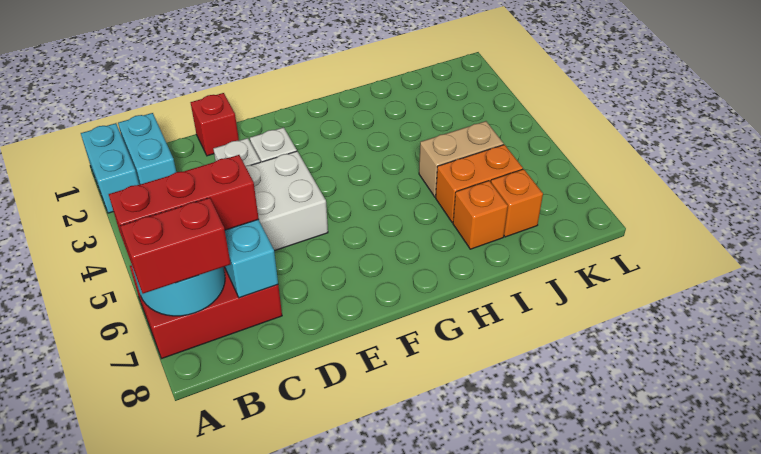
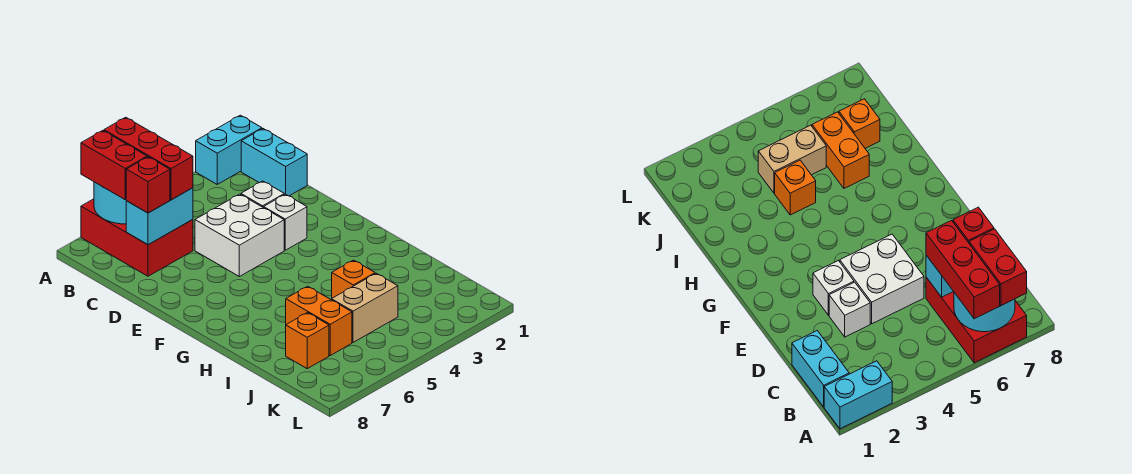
cyan brick B1:B2 level 1 -> cyan brick B1:C1 level 1
red brick D1 level 1 -> red brick C7 level 3
tan brick I5:J5 level 1 -> tan brick J4:J5 level 1
orange brick I7 level 1 -> orange brick I4 level 1

